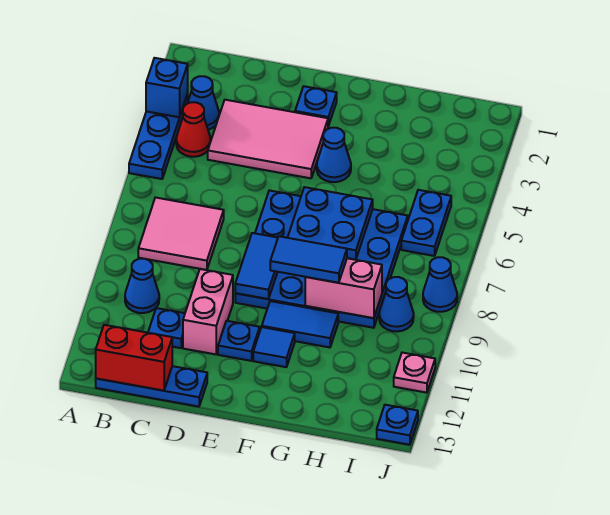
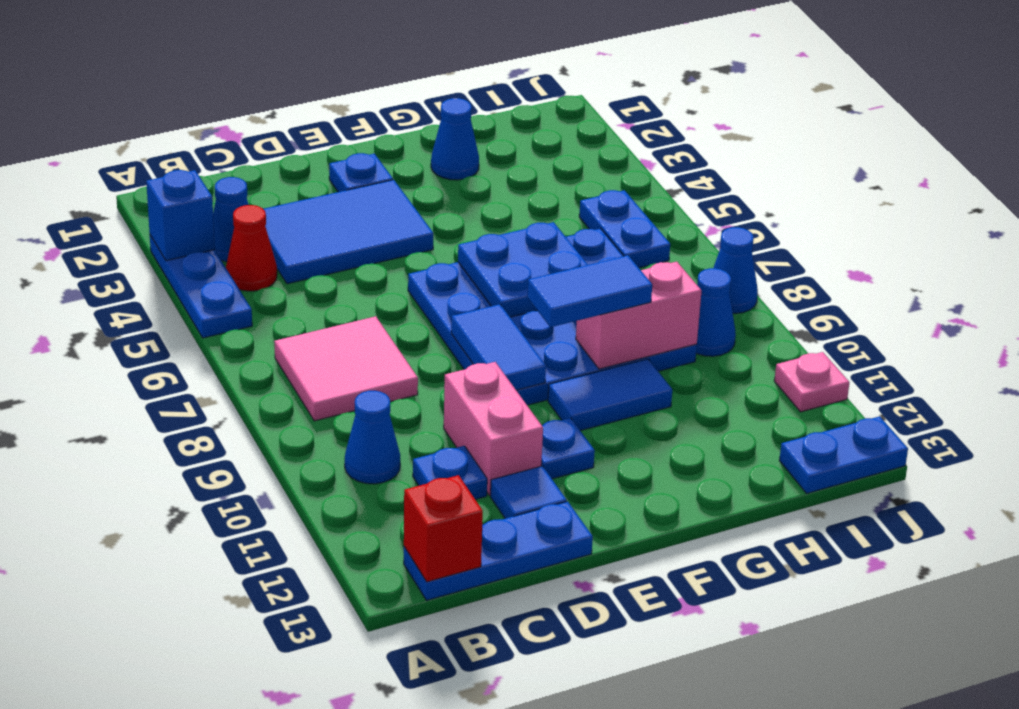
red brick B13:C13 level 2 -> red brick B13 level 2
pink tile C3:E4 level 1 -> blue tile C3:E4 level 1
blue cone F4 level 1 -> blue cone G2 level 1
blue tile F11 level 1 -> blue tile D12 level 1
blue plate J13 level 1 -> blue plate I13:J13 level 1

